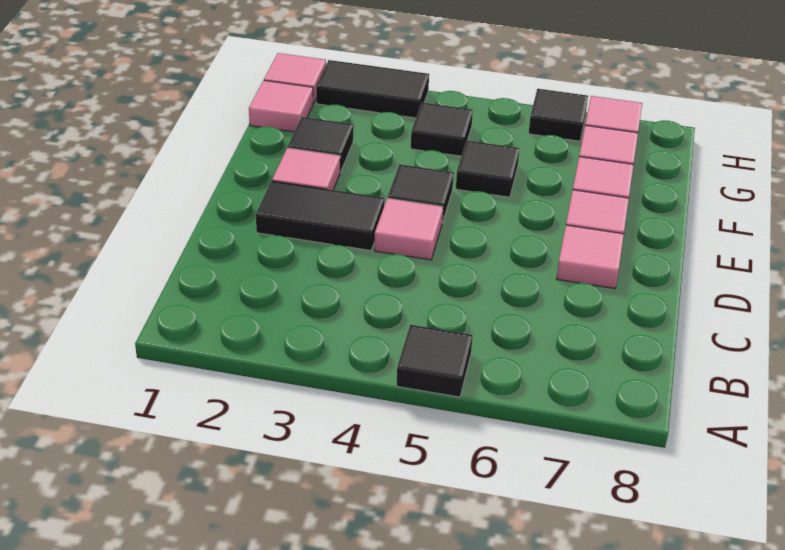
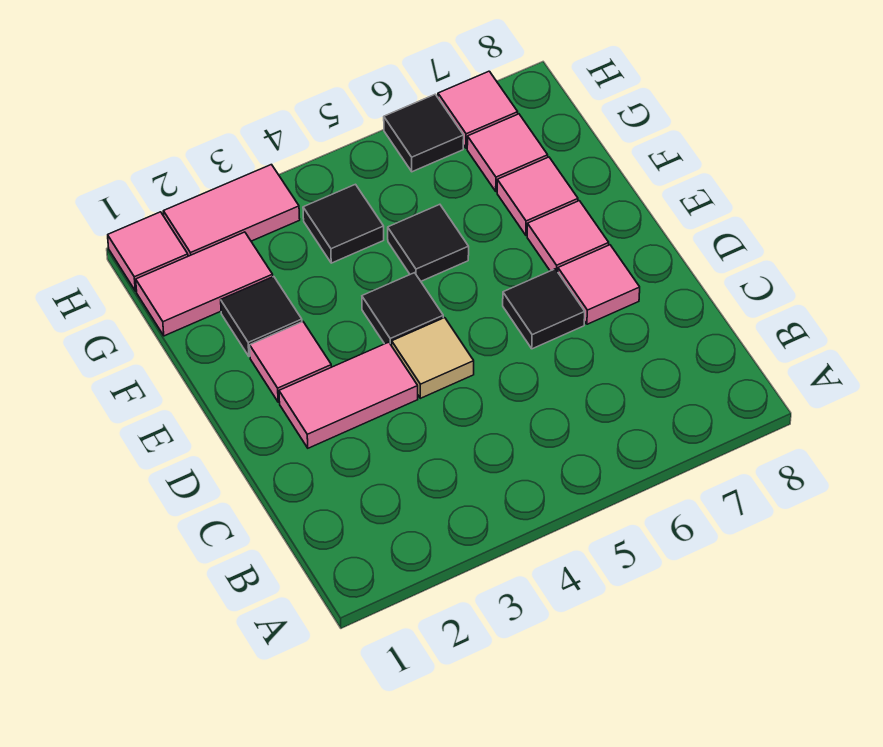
black tile A5 level 1 -> black tile D6 level 1
black tile D2:D3 level 1 -> pink tile D2:D3 level 1
pink tile D4 level 1 -> tan tile D4 level 1
pink tile G1 level 1 -> pink tile G1:G2 level 1
black tile H2:H3 level 1 -> pink tile H2:H3 level 1

